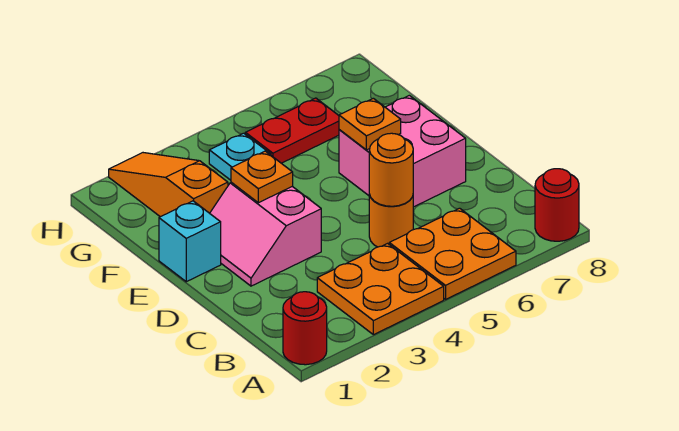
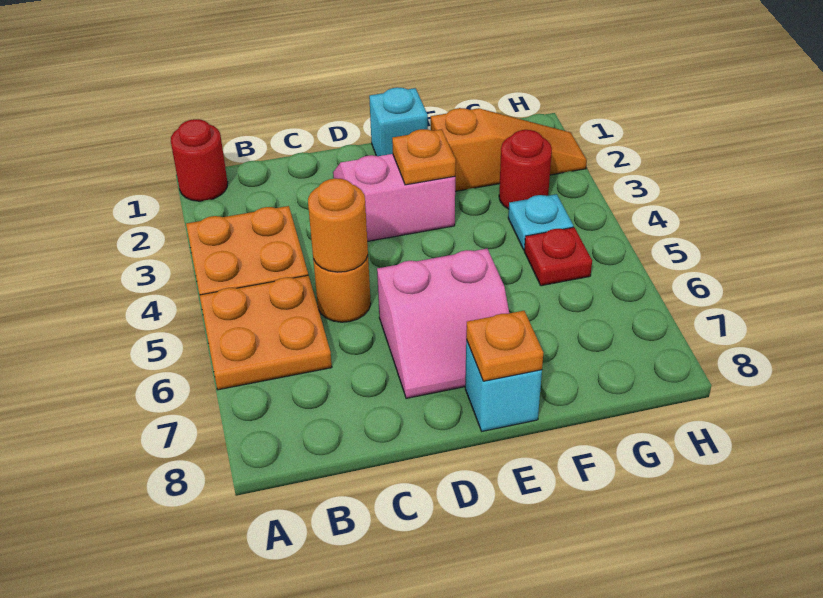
red round brick A8 level 1 -> red round brick G3 level 1
pink brick D6:E7 level 1 -> pink slope D6:E7 level 1 top 6
orange plate E6 level 2 -> orange plate E8 level 2
none -> cyan brick E8 level 1
red plate G5:G6 level 1 -> red plate G5 level 1

